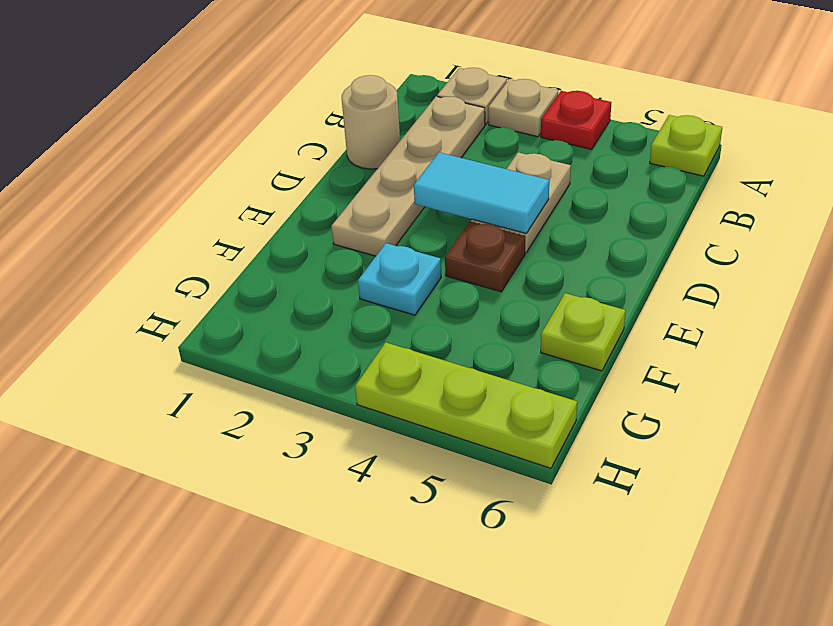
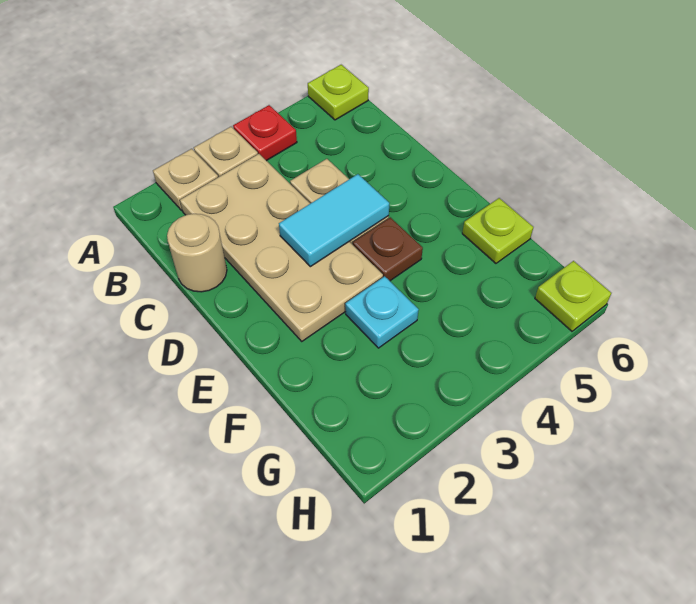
tan plate B2:E2 level 1 -> tan plate B2:E3 level 1
lime plate H4:H6 level 1 -> lime plate H6 level 1

